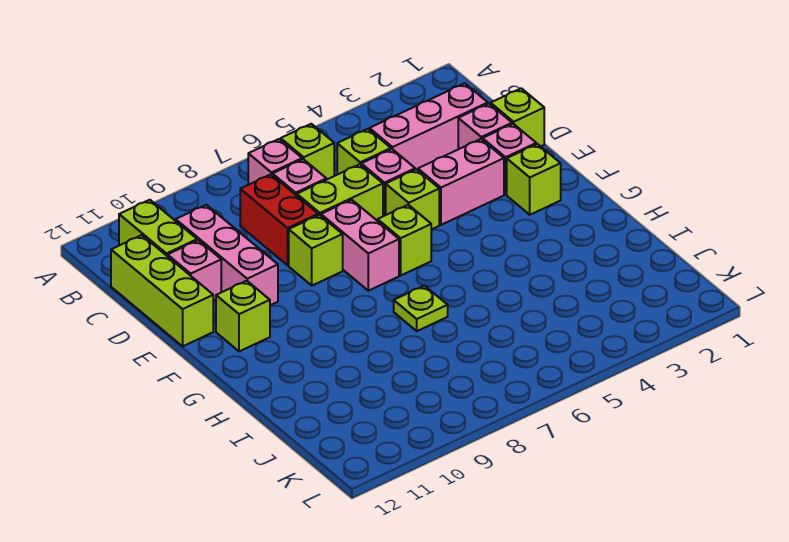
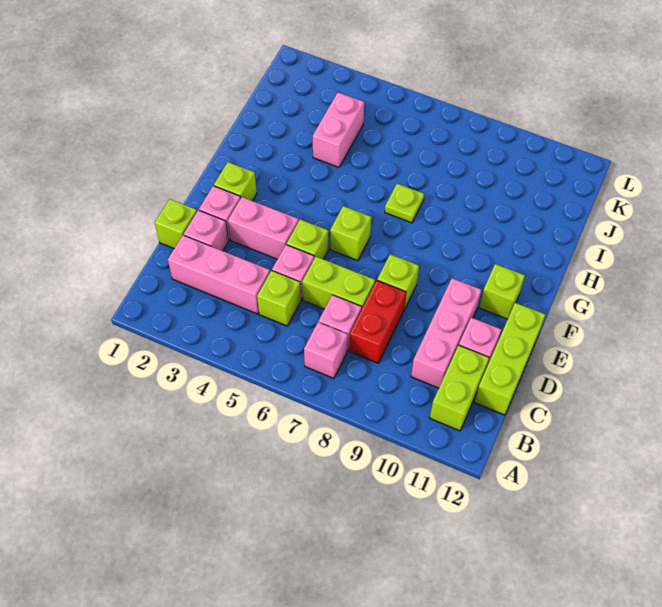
lime brick B6 level 1 -> none
pink brick E7:F7 level 1 -> pink brick I4:J4 level 1

